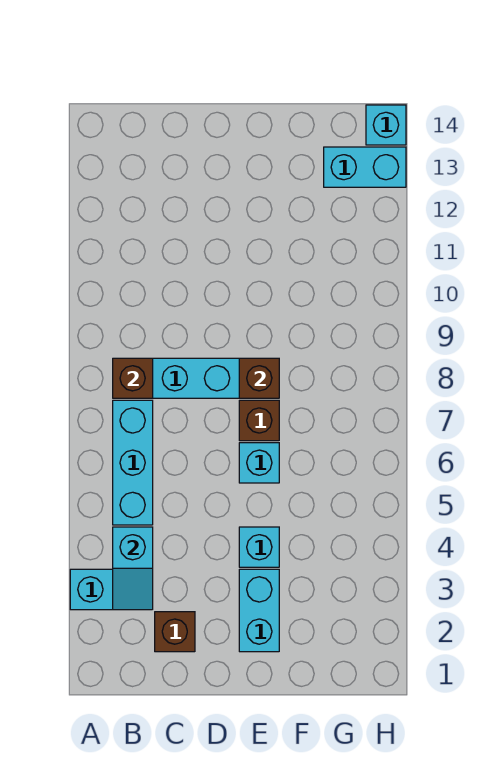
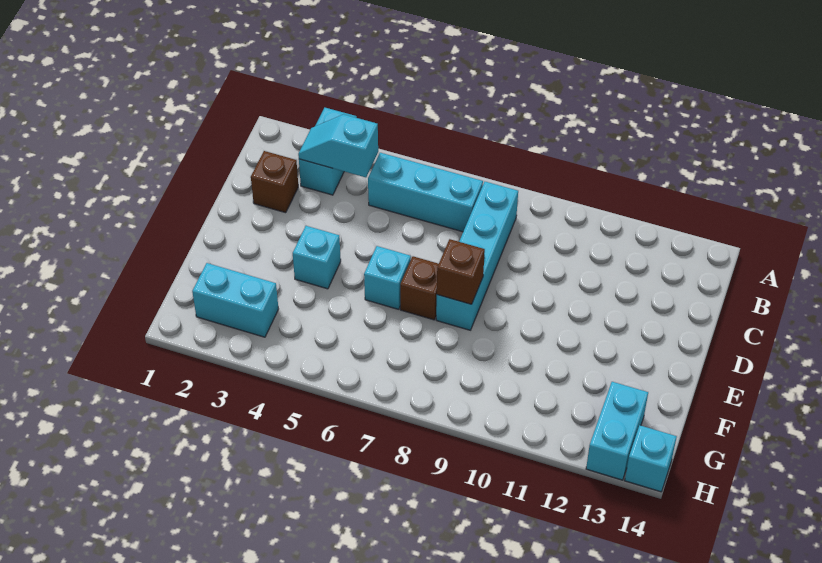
brown brick B8 level 2 -> none
cyan brick E2:E3 level 1 -> cyan brick G2:G3 level 1

